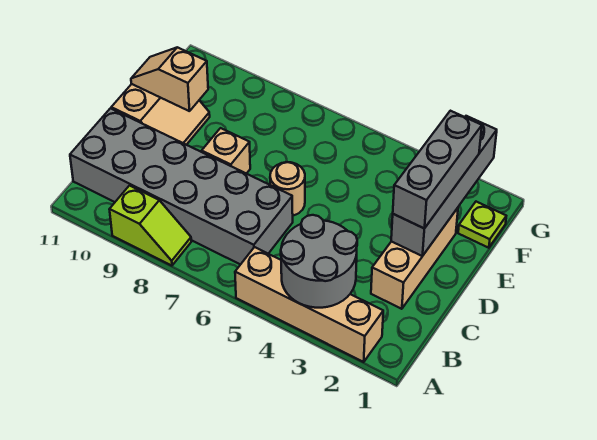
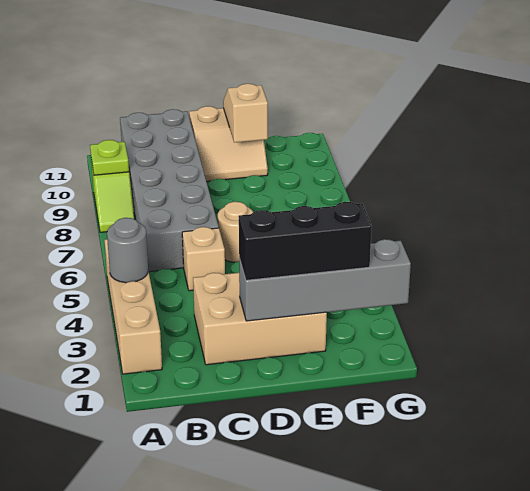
grey round brick A3:B4 level 2 -> grey round brick A4 level 2
tan brick C2:E2 level 1 -> tan brick C2:E3 level 1
grey brick D2:F2 level 3 -> black brick D2:F2 level 3
tan brick D8 level 1 -> tan brick C5 level 1
lime plate F1 level 1 -> lime plate A9 level 2

